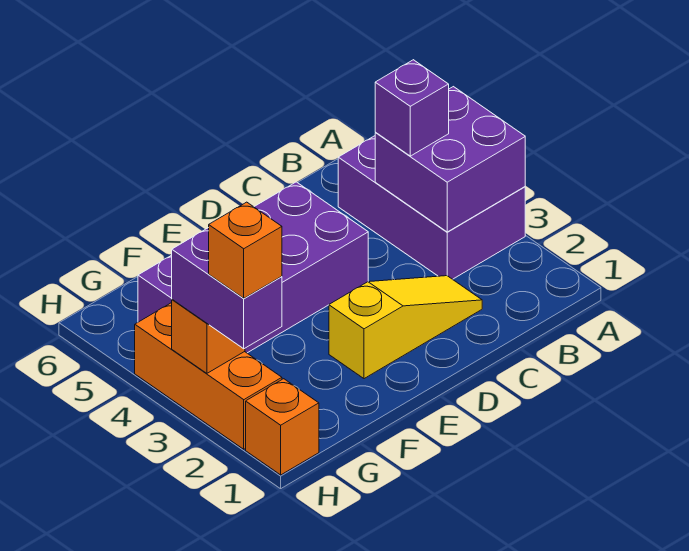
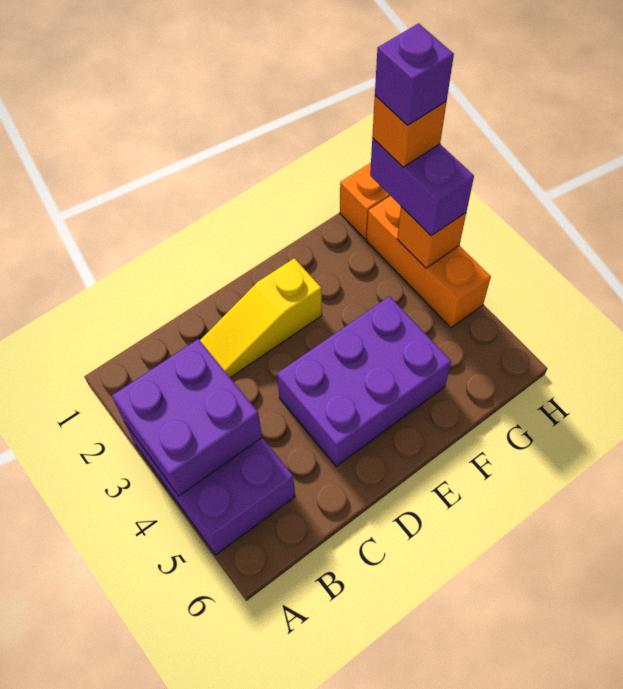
purple brick B4 level 3 -> purple brick H2 level 5
purple brick D4:G5 level 1 -> purple brick D4:F5 level 1

